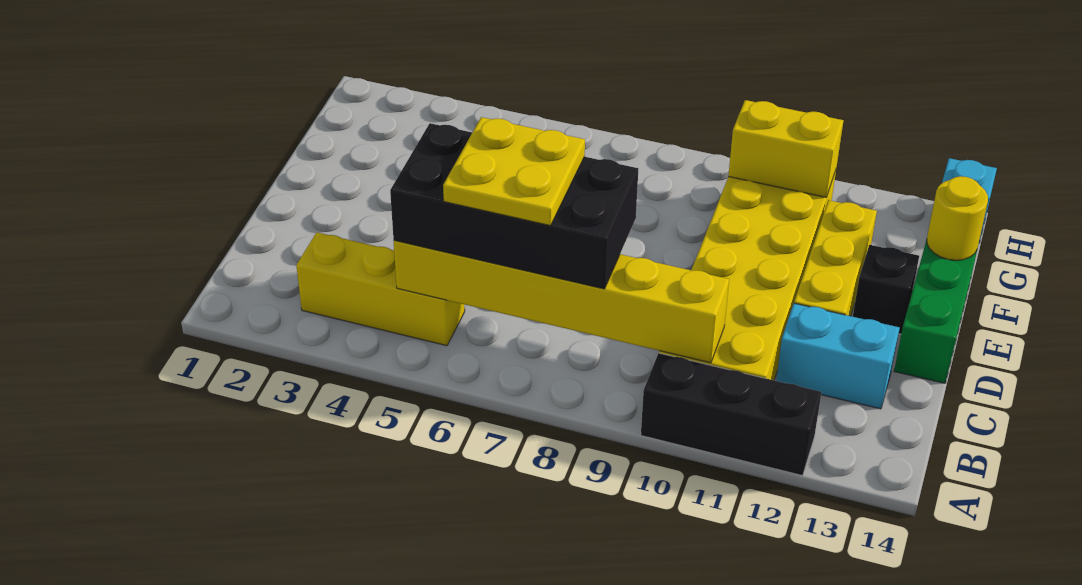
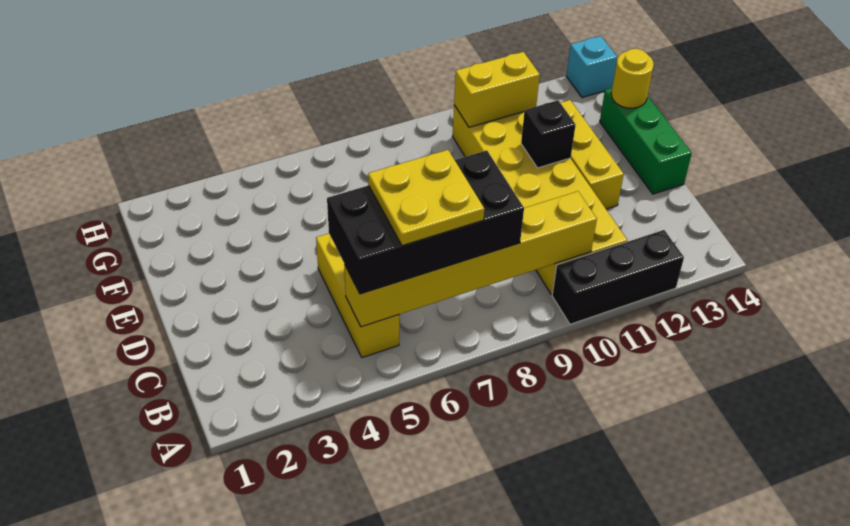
yellow brick B3:B5 level 1 -> yellow brick B5:D5 level 1
cyan brick C12:C13 level 1 -> none
black brick E13 level 1 -> black brick E11 level 2

